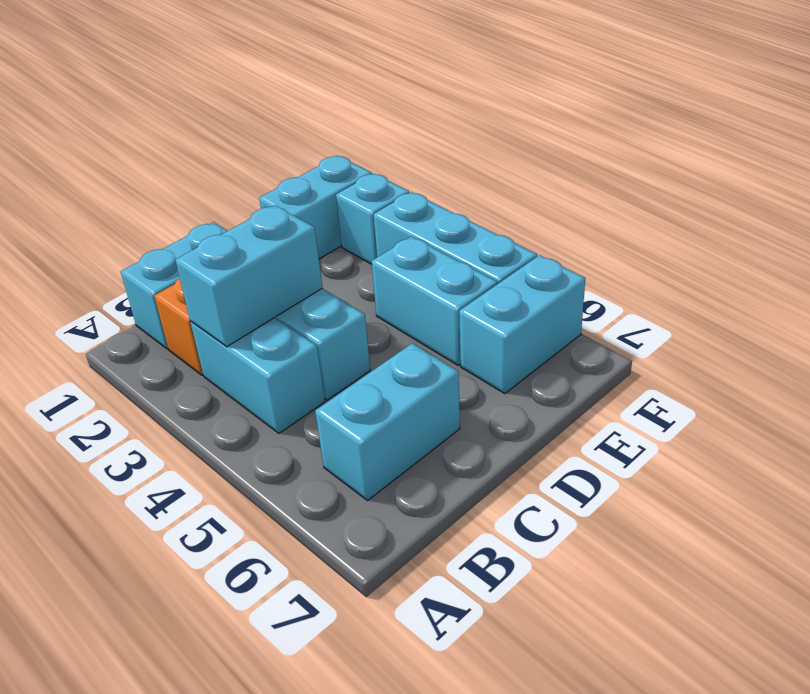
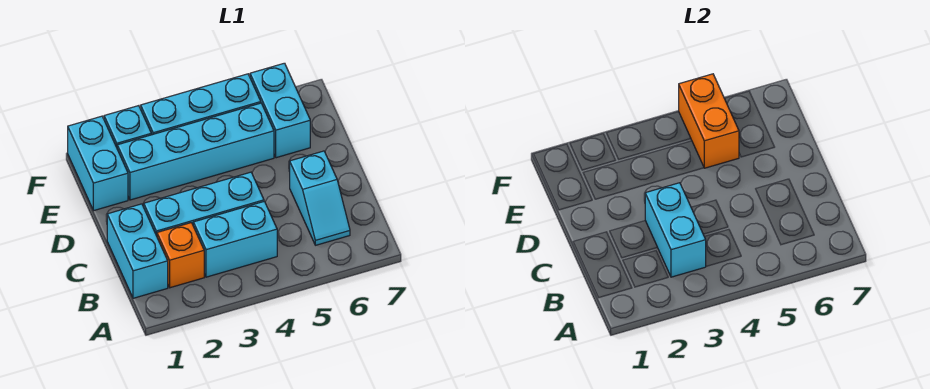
cyan brick B6:C6 level 1 -> cyan slope B6:C6 level 1 top C
cyan brick E4:E5 level 1 -> cyan brick E2:E5 level 1
none -> orange brick E5:F5 level 2

